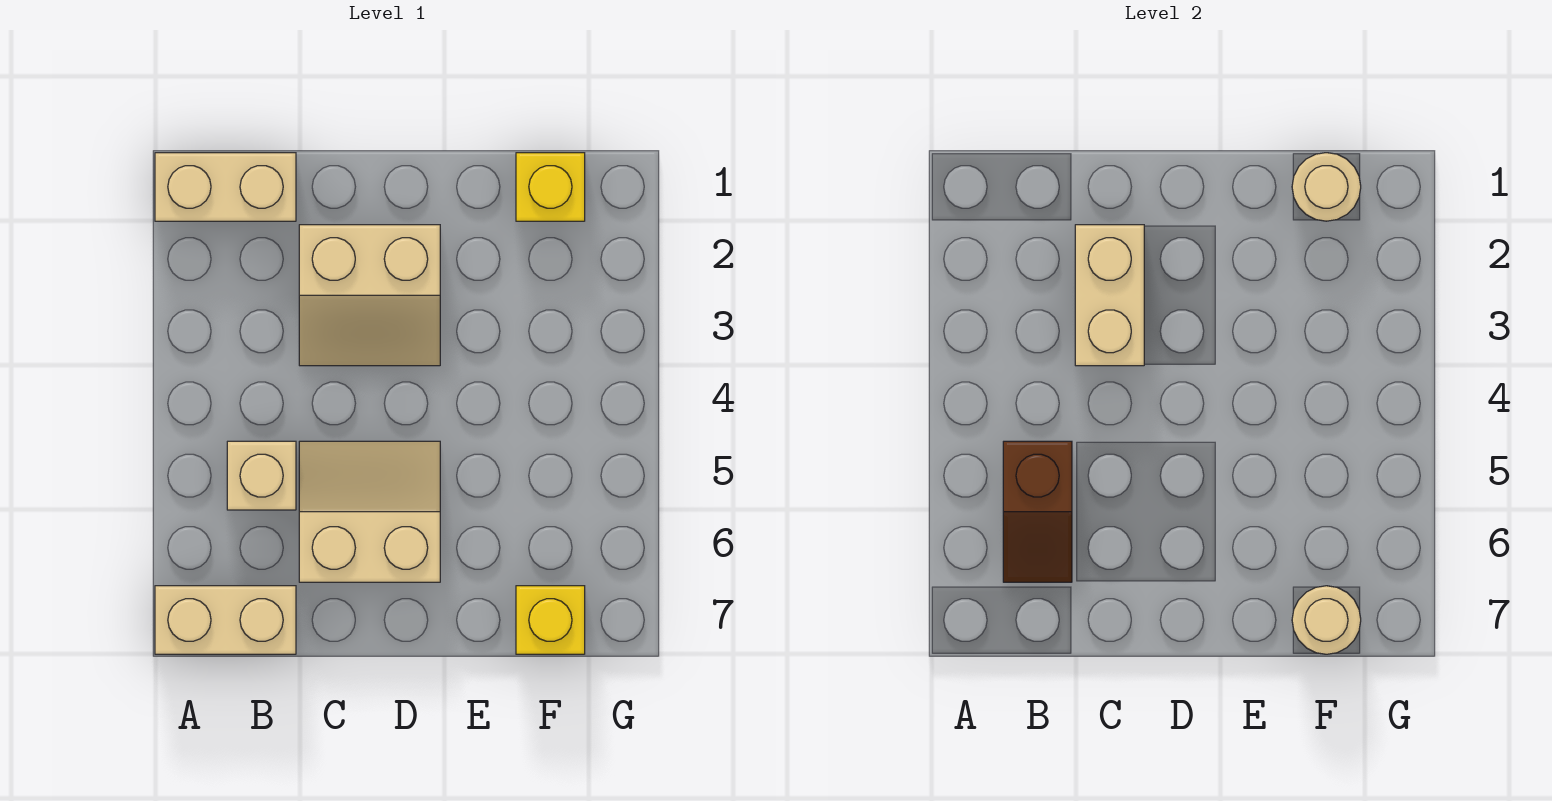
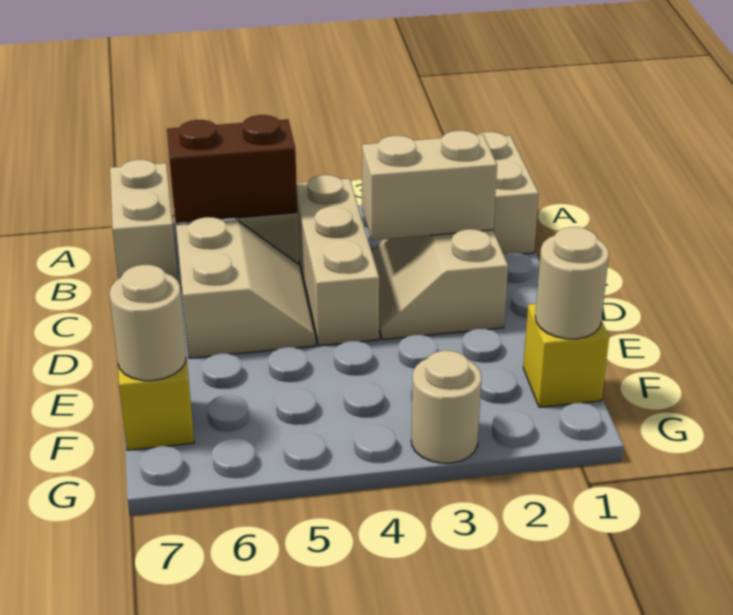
none -> tan brick B4:D4 level 1
brown slope B5:B6 level 2 top 5 -> brown brick B5:B6 level 2
none -> tan round brick G3 level 1

